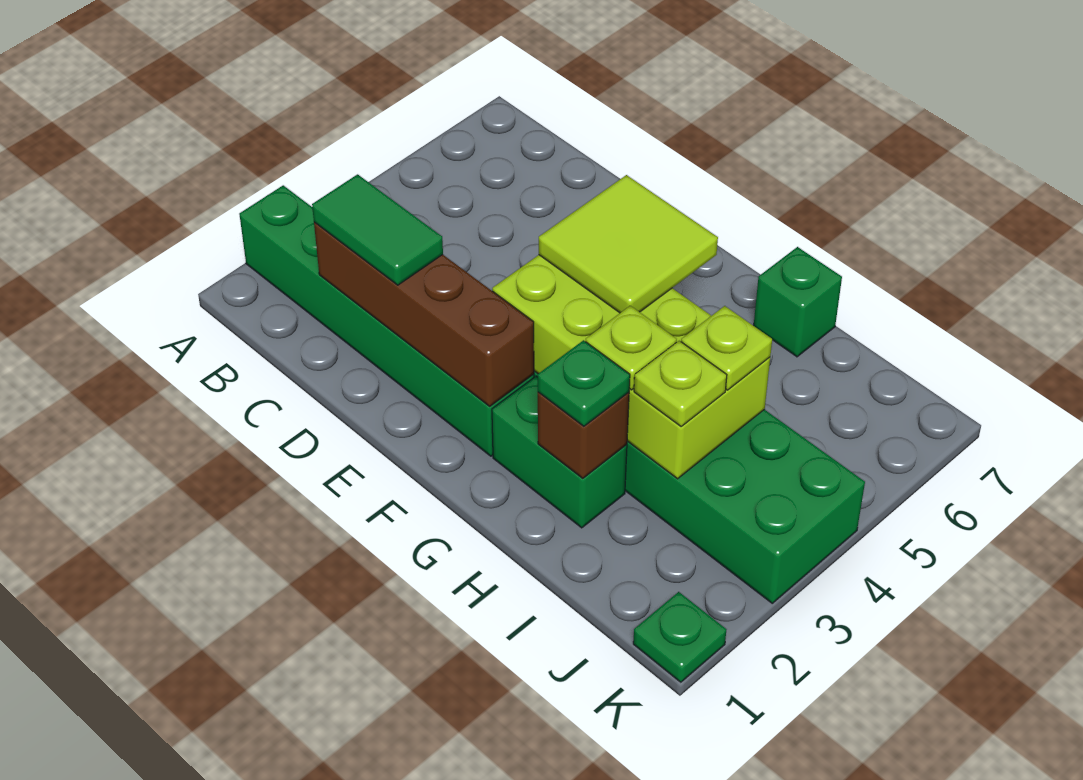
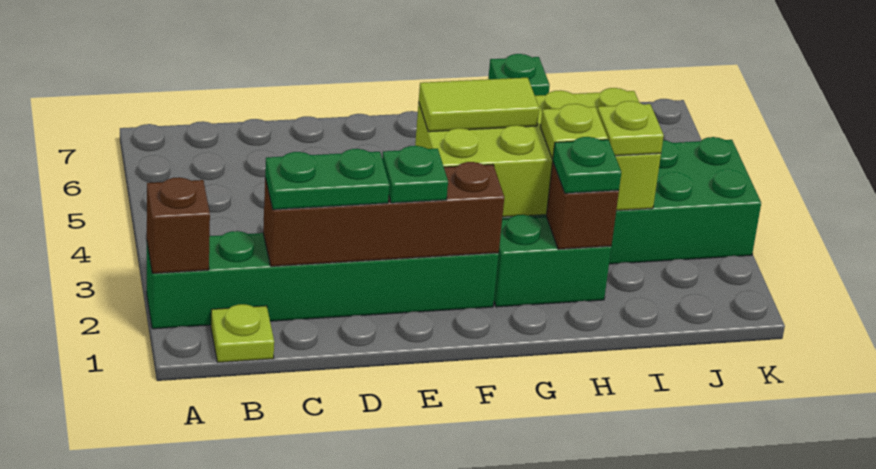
none -> brown brick A2 level 2
green tile C2:D2 level 3 -> green plate C2:D2 level 3
lime tile F4:G5 level 3 -> lime tile F4:G4 level 3
lime plate I4 level 3 -> lime plate B1 level 1
green plate K1 level 1 -> green plate E2 level 3

